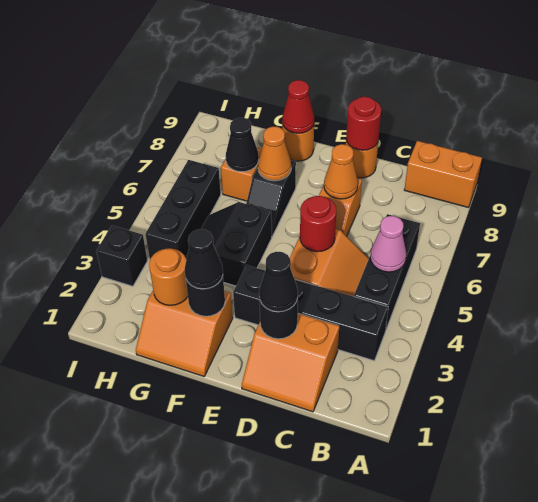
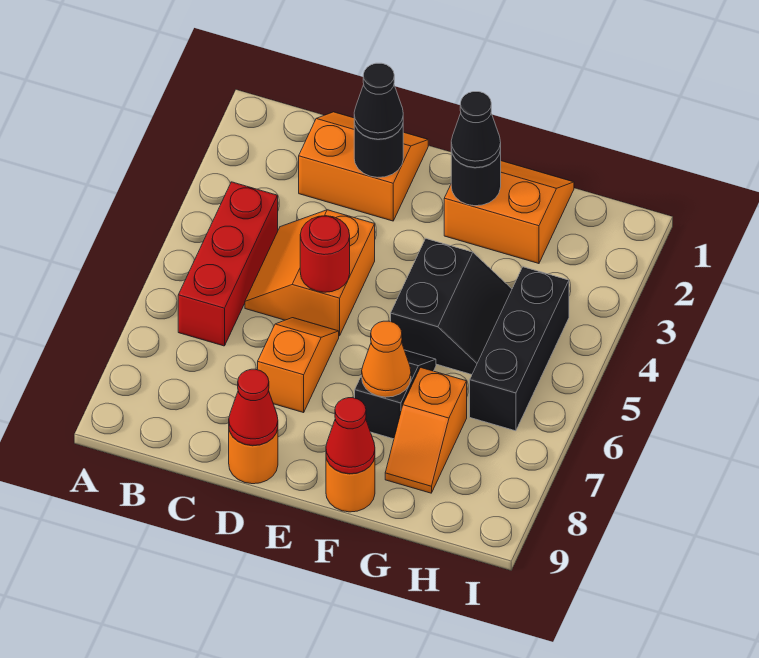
orange brick A9:B9 level 1 -> none
black brick B3:E3 level 1 -> none
black brick B4:B6 level 1 -> red brick B4:B6 level 1
pink cone B5 level 2 -> none
orange cone D7 level 2 -> none
red round brick D9 level 2 -> red cone D9 level 2
orange round brick G2 level 2 -> none
black cone G7 level 2 -> none
black brick I3 level 1 -> none

